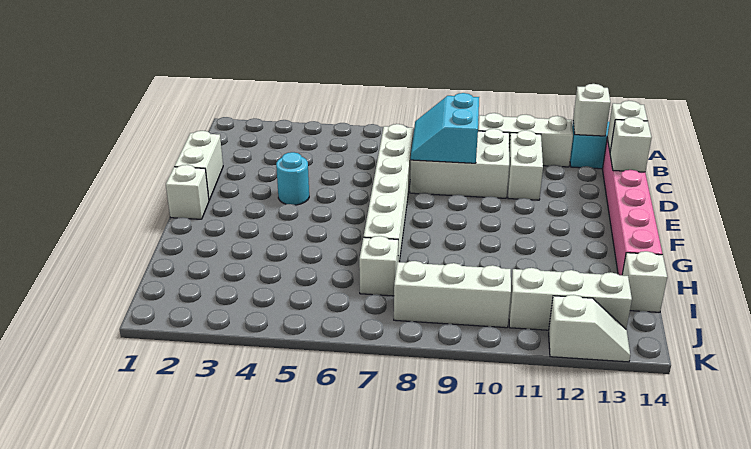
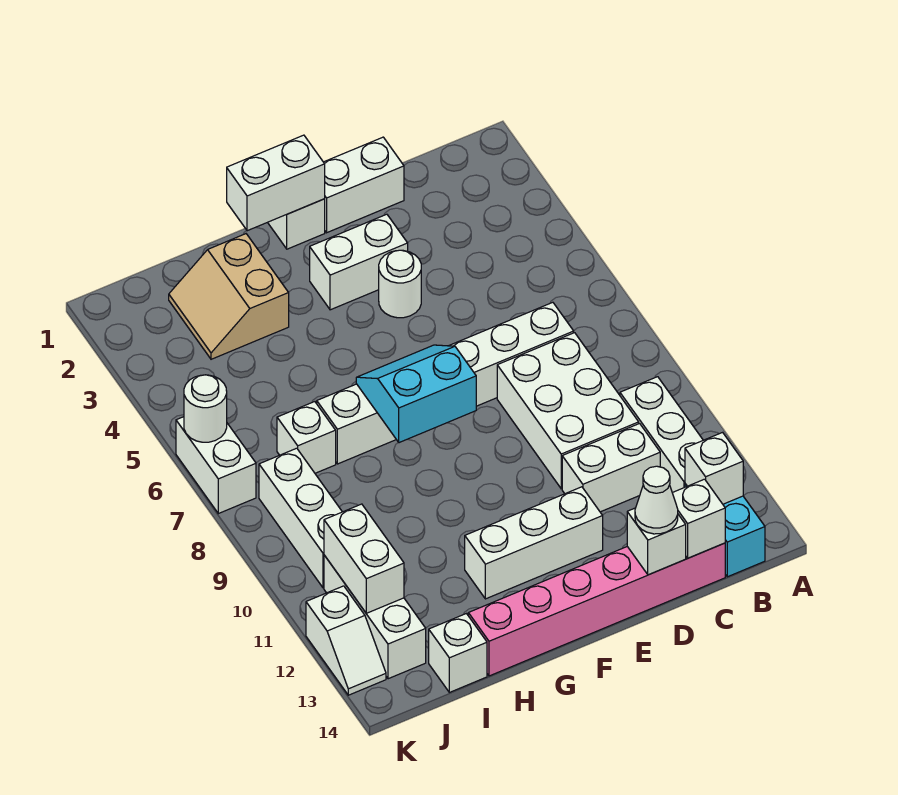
cyan slope C8:D9 level 2 top 9 -> cyan slope F7:G8 level 2 top 8
none -> white cone D14 level 3
none -> white brick E3:F3 level 1
cyan round brick E4 level 1 -> white round brick E4 level 1
none -> white brick E12:G12 level 1
none -> white brick F1:G1 level 2
none -> tan slope H2:I3 level 1 top H
none -> white brick J11:J12 level 2
none -> white brick K6:K7 level 1
none -> white round brick K6 level 2

